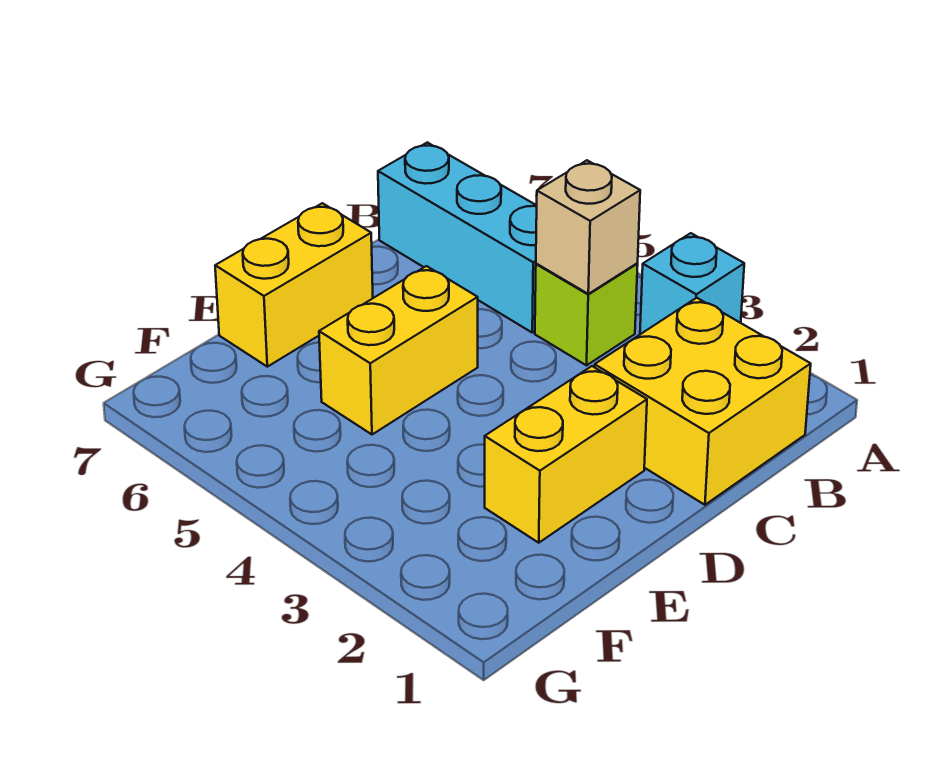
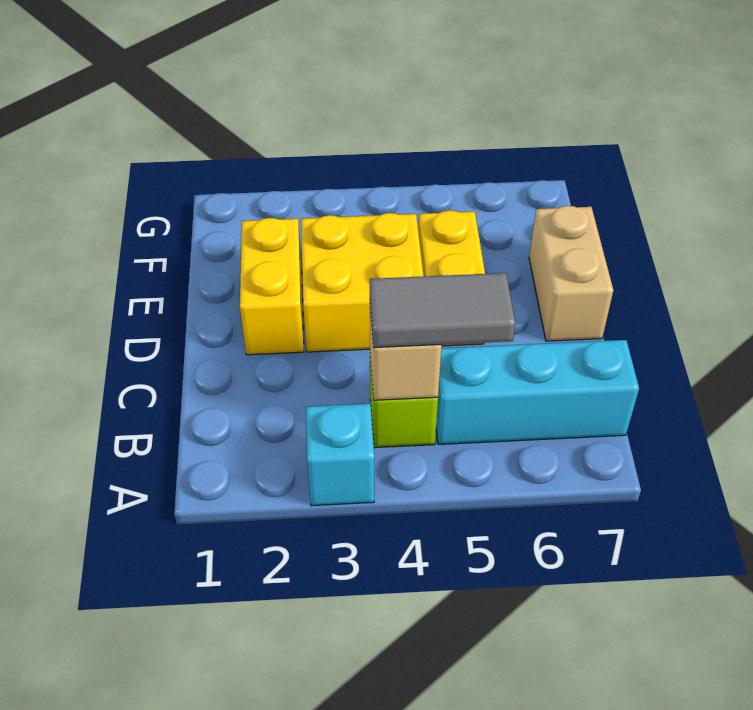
yellow brick B1:C2 level 1 -> yellow brick D3:E4 level 1
none -> grey tile B4:B5 level 3
yellow brick D7:E7 level 1 -> tan brick D7:E7 level 1

